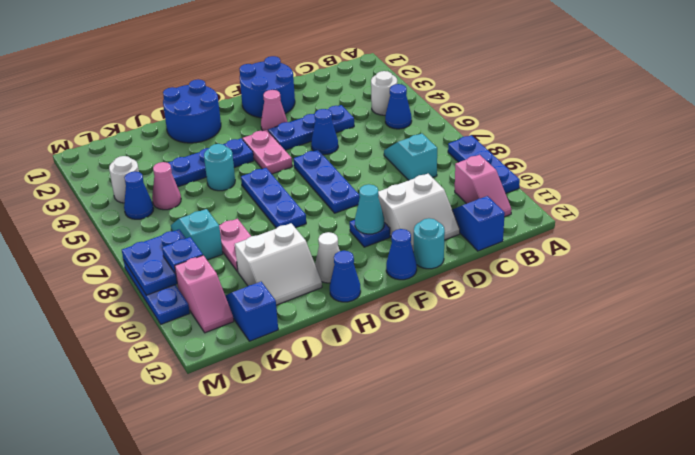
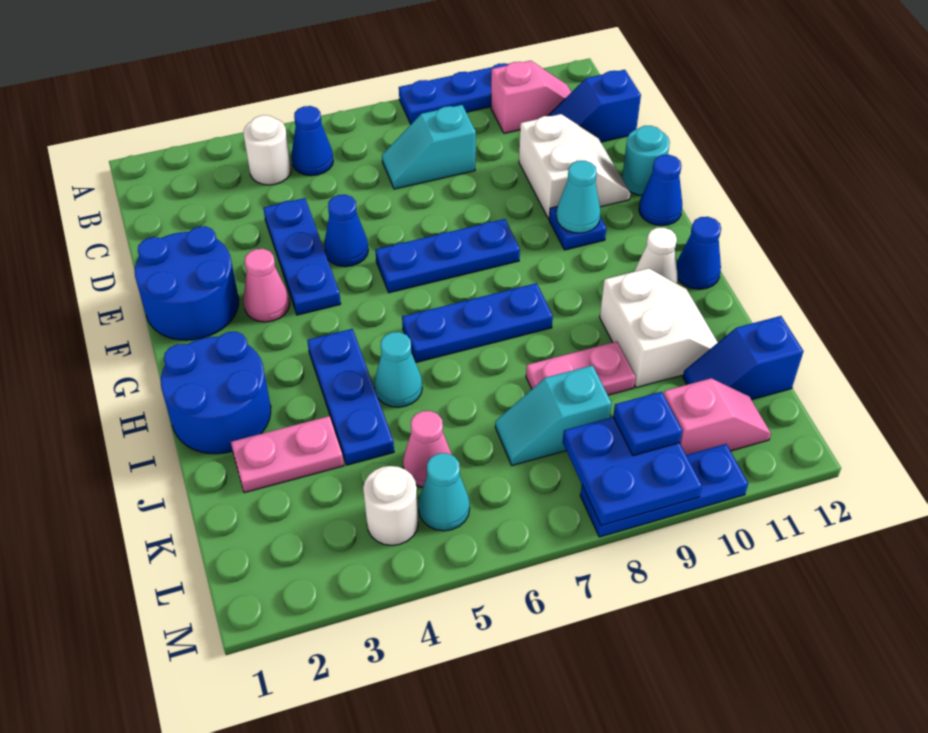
pink plate G4:G5 level 1 -> pink plate J2:J3 level 1
cyan round brick I5 level 1 -> cyan cone I5 level 1
blue cone L5 level 1 -> cyan cone L5 level 1

